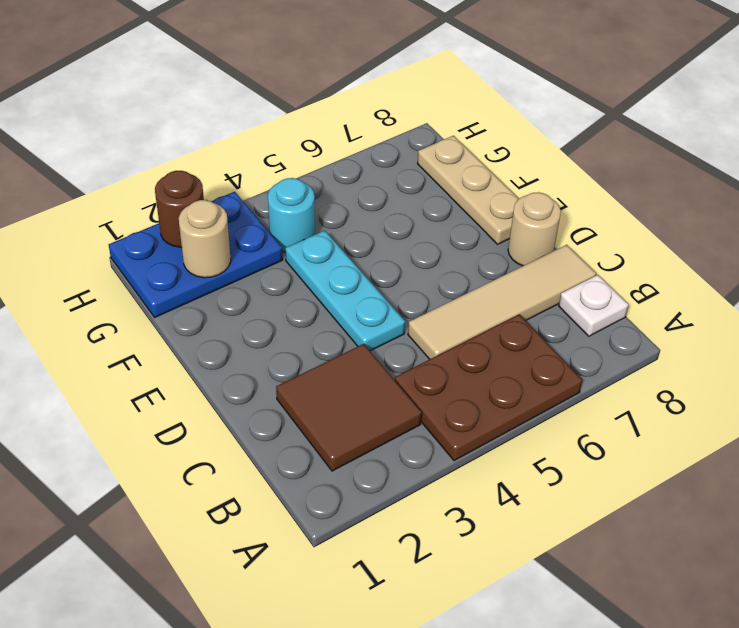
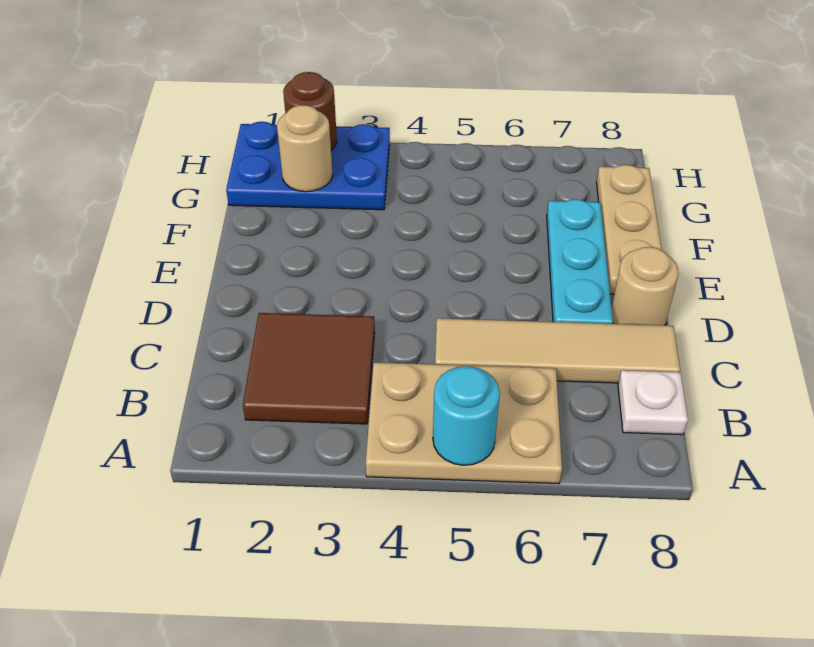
brown plate A4:B6 level 1 -> tan plate A4:B6 level 1
cyan plate D4:F4 level 1 -> cyan plate D7:F7 level 1
cyan round brick G4 level 1 -> cyan round brick A5 level 2

